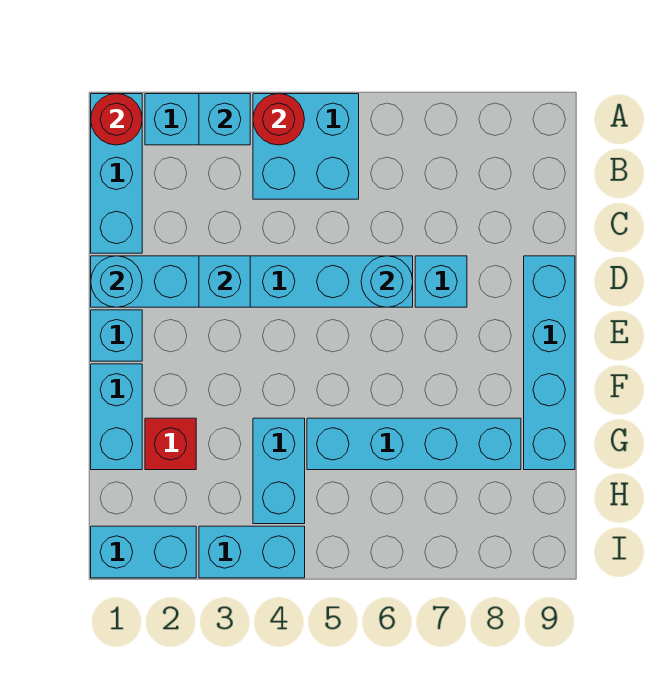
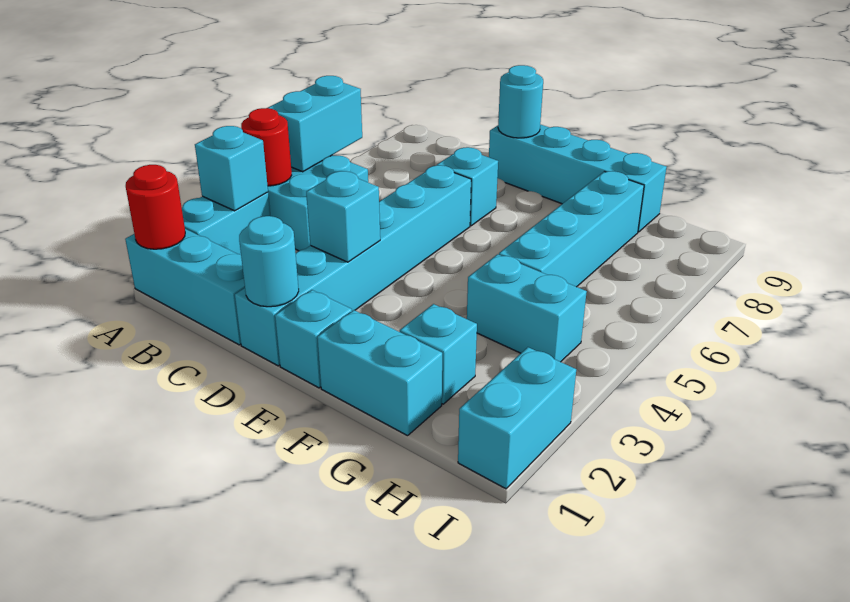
cyan round brick D6 level 2 -> cyan round brick D9 level 2
red brick G2 level 1 -> cyan brick G2 level 1
cyan brick I3:I4 level 1 -> cyan brick A5:A6 level 2

